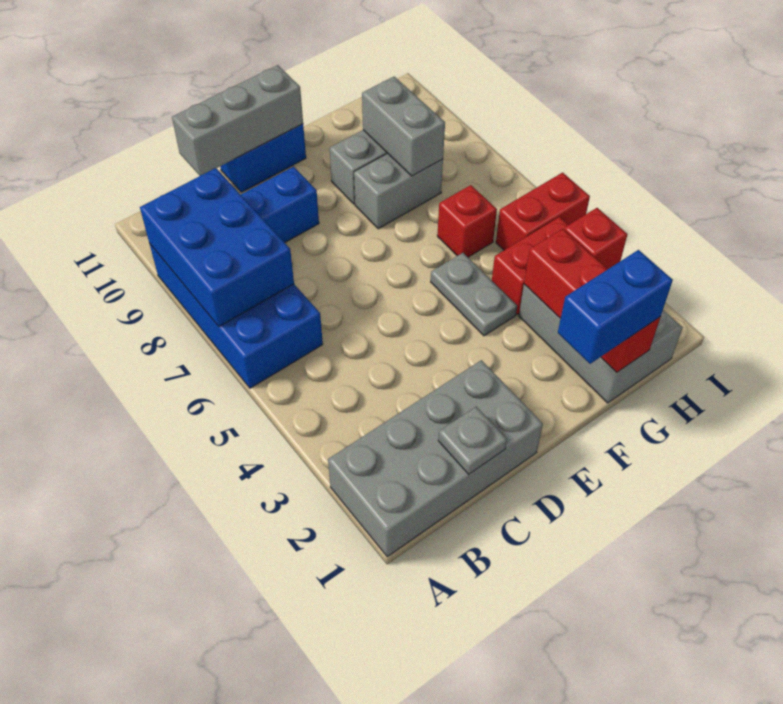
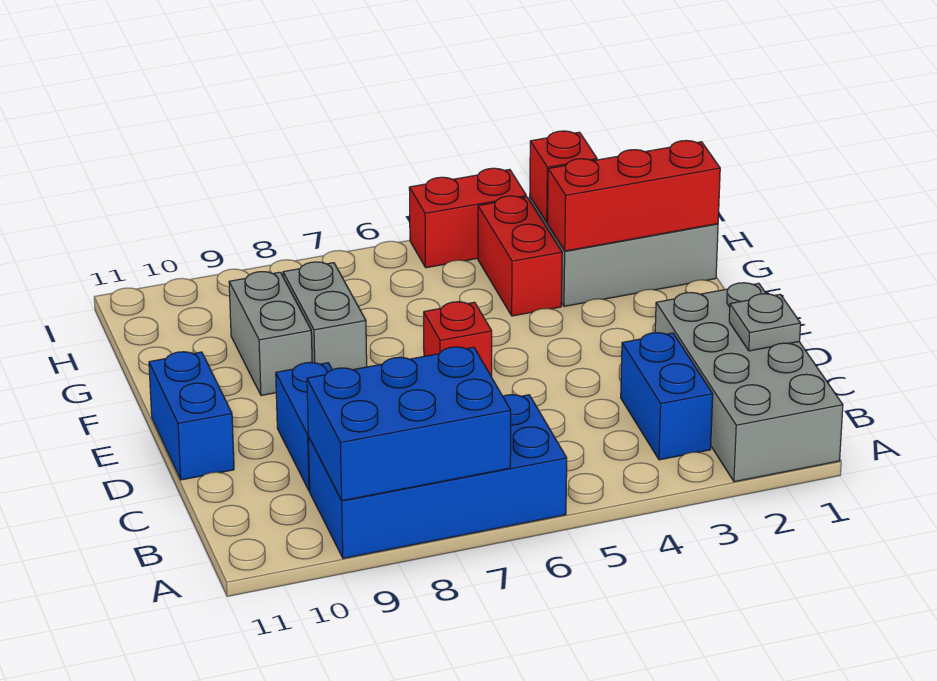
grey brick C11:E11 level 2 -> none
blue brick F1:G1 level 3 -> blue brick B3:C3 level 1
grey plate F4:F5 level 1 -> none
red brick G6 level 1 -> red brick E6 level 1
grey brick G8:G9 level 2 -> none
red brick H5:I5 level 1 -> red brick I4:I5 level 1

